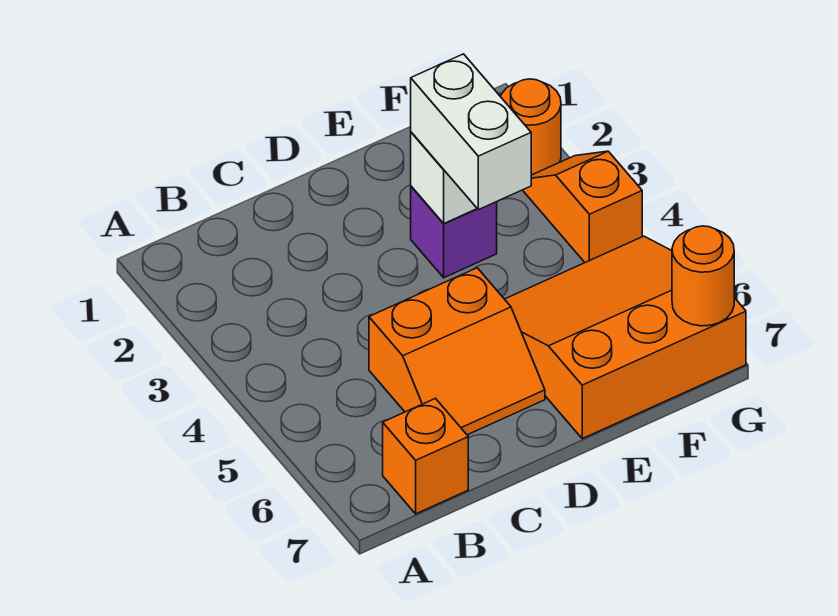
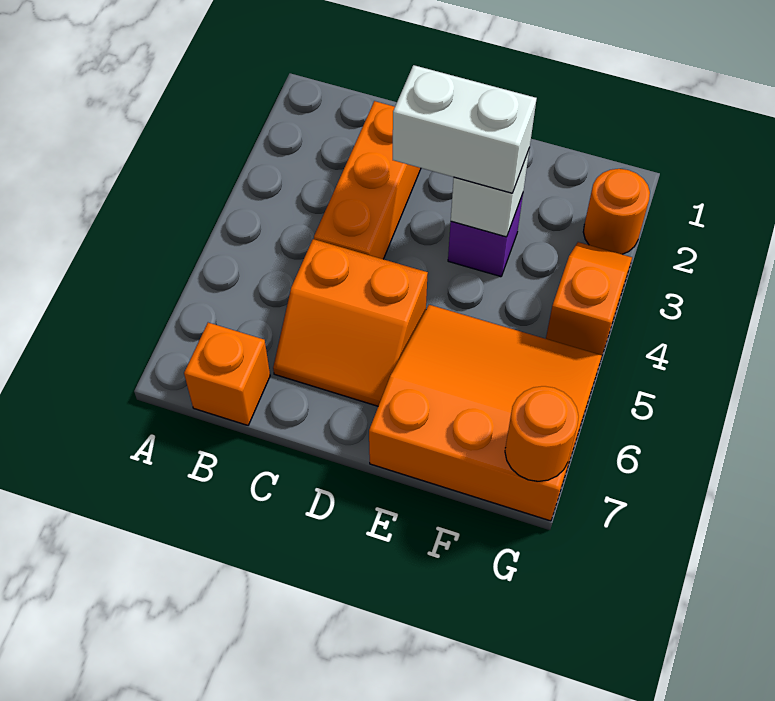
none -> orange brick C2:C4 level 1
white brick E3:E4 level 3 -> white brick D3:E3 level 3

